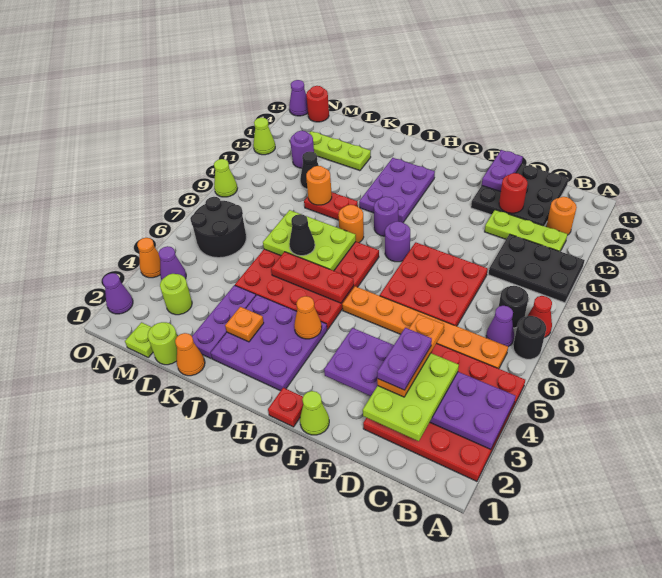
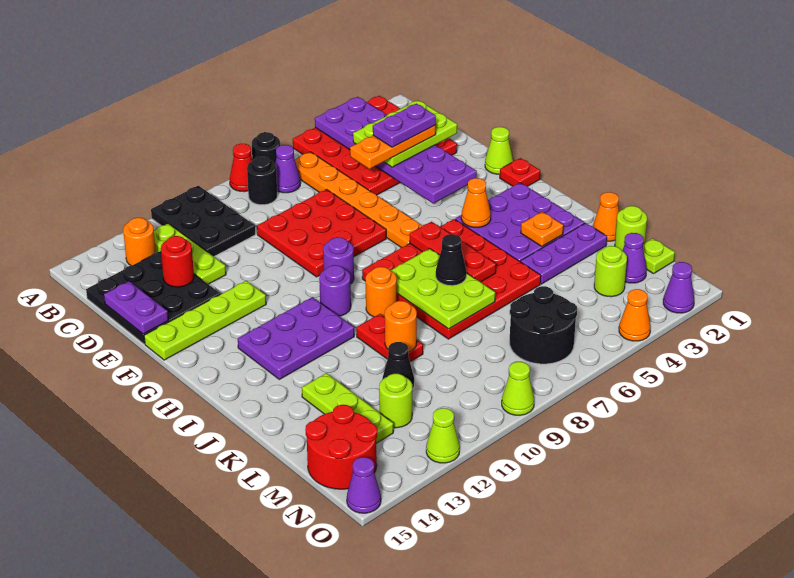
purple plate E14:E15 level 2 -> purple plate D15:E15 level 2
none -> lime plate F12:F15 level 1
purple round brick M12 level 1 -> lime round brick M12 level 1
purple cone N4 level 1 -> purple cone M2 level 1
red round brick N15 level 1 -> red round brick M14:N15 level 1

